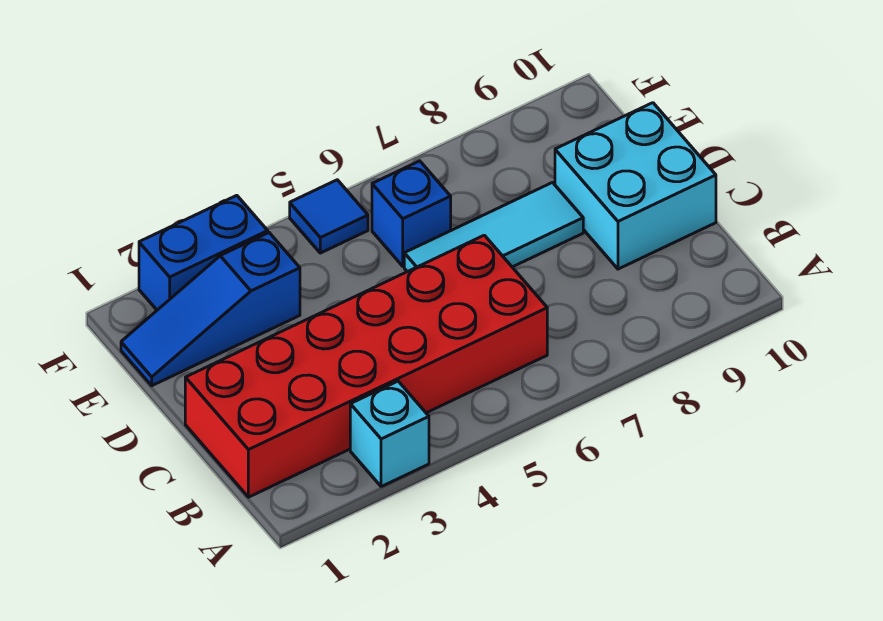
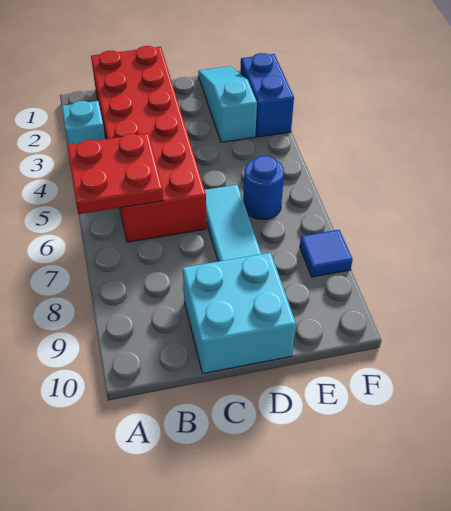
none -> red plate A5:B6 level 2
blue slope E1:E3 level 1 top 3 -> cyan slope E1:E3 level 1 top 3
blue brick E6 level 1 -> blue round brick E6 level 1
blue tile F5 level 1 -> blue tile F8 level 1

